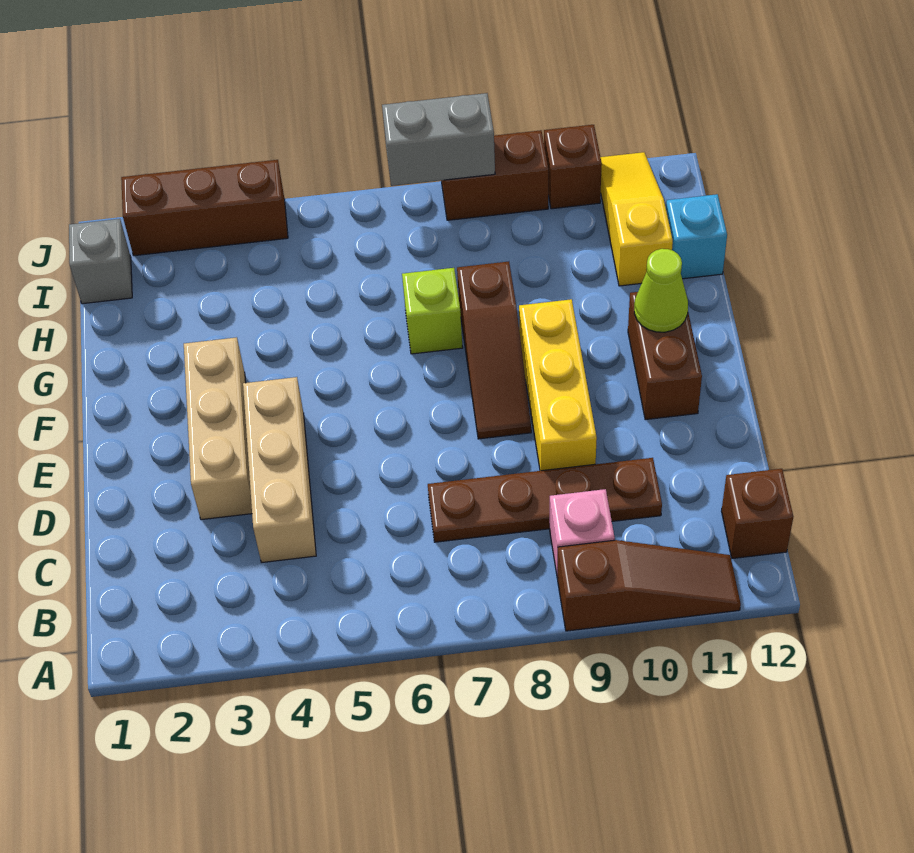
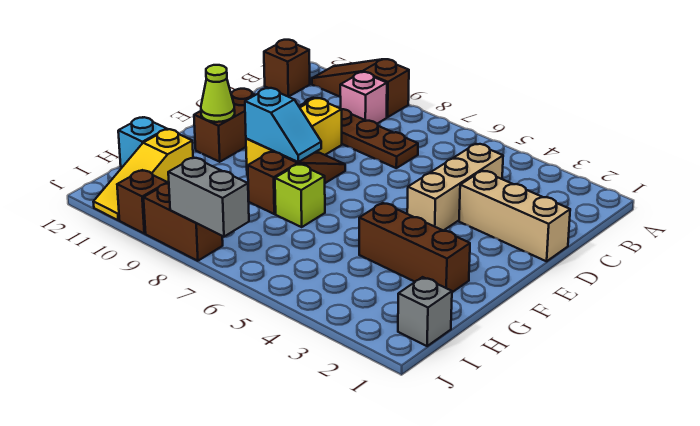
tan brick D3:F3 level 1 -> tan brick D1:D3 level 1
none -> cyan slope F8:F9 level 2 top 9
brown brick J2:J4 level 1 -> brown brick G2:G4 level 1

